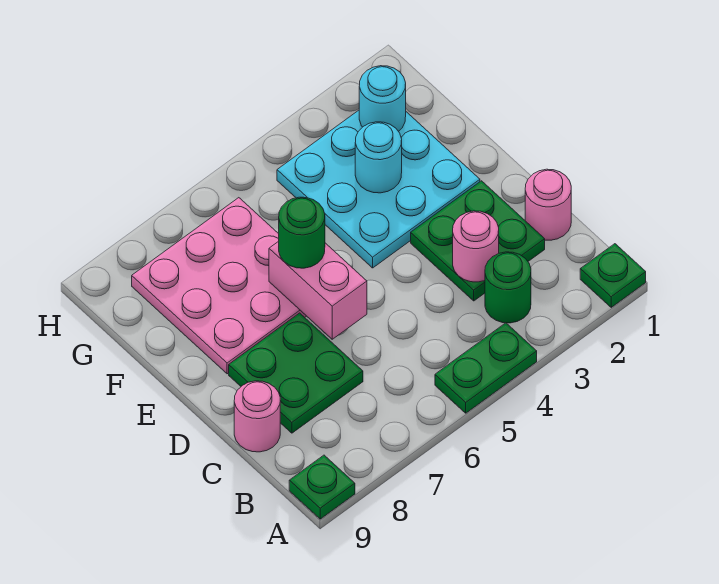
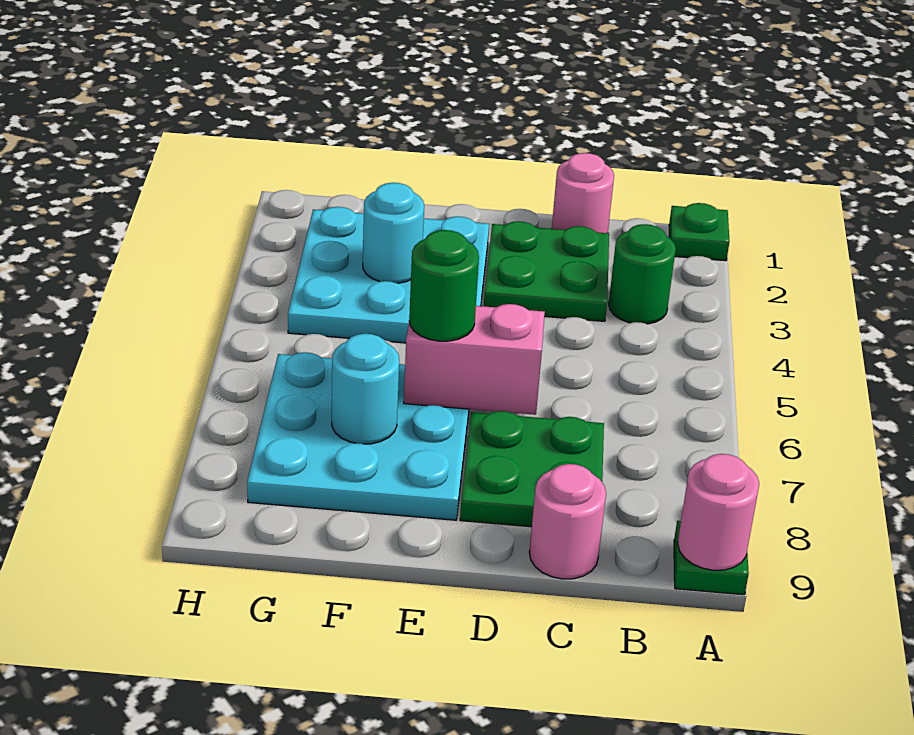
green plate A4:A5 level 1 -> none
pink round brick C3 level 2 -> pink round brick A9 level 2
pink plate E6:G8 level 1 -> cyan plate E6:G8 level 1
cyan round brick G2 level 2 -> cyan round brick F7 level 2

